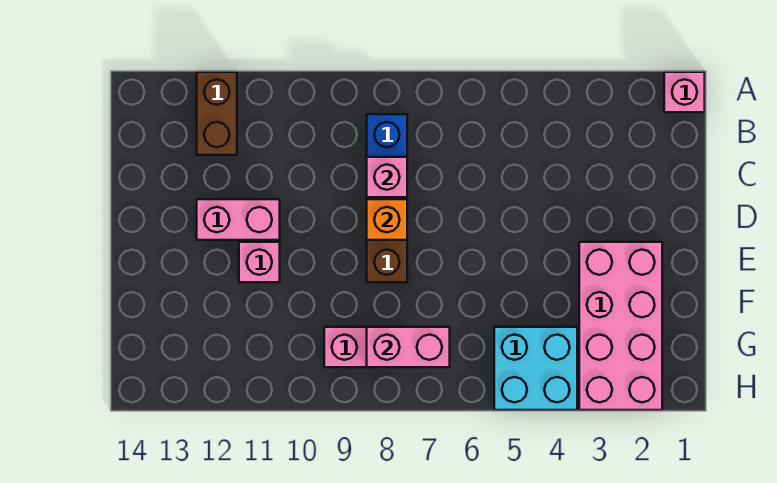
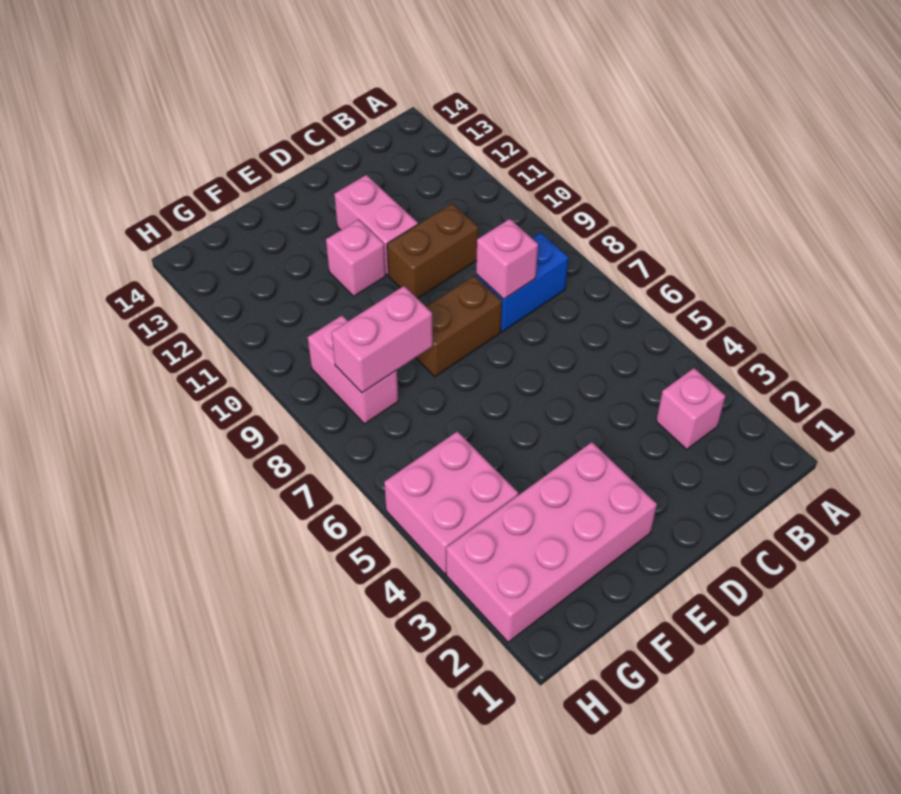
pink brick A1 level 1 -> pink brick B3 level 1
brown brick A12:B12 level 1 -> brown brick C10:D10 level 1
orange brick D8 level 2 -> none
cyan brick G4:H5 level 1 -> pink brick G4:H5 level 1
pink brick G7:G8 level 2 -> pink brick F8:G8 level 2

